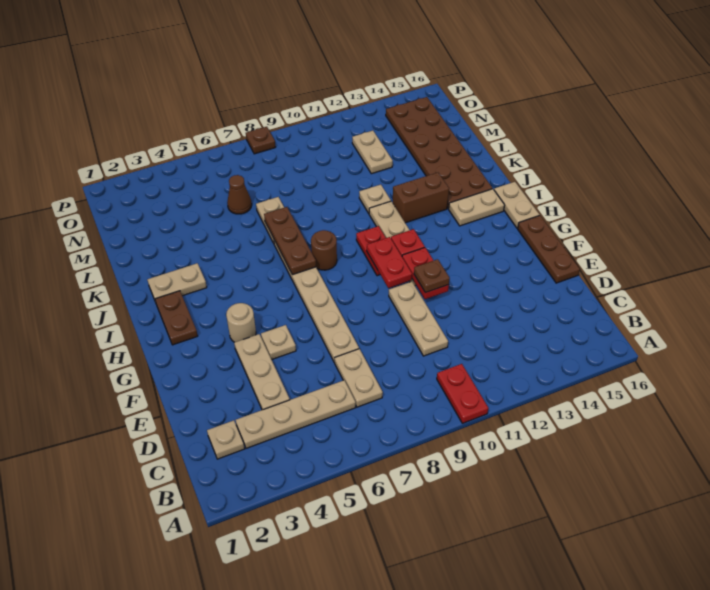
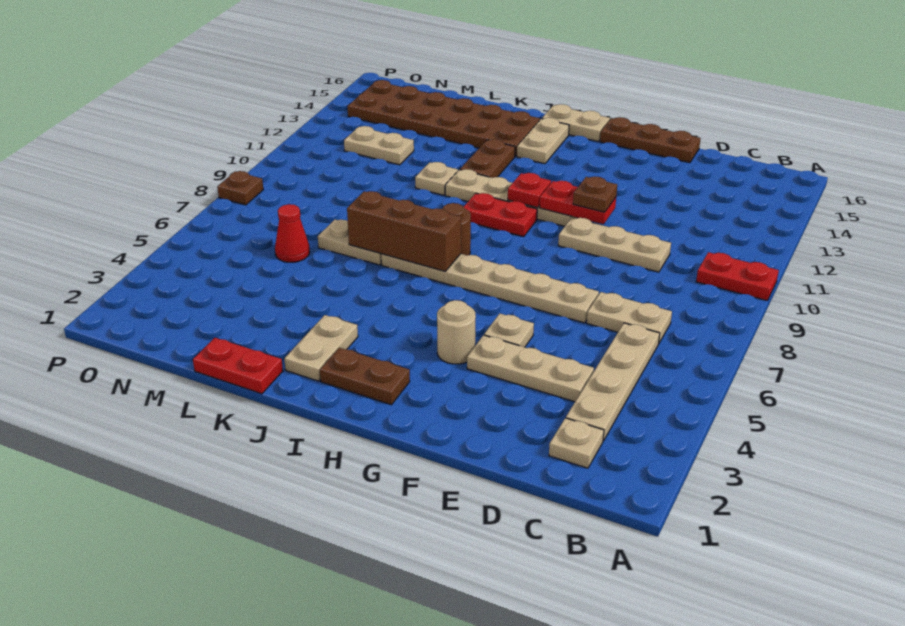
red plate G10:H10 level 2 -> red plate K1:L1 level 1
brown plate I7:K7 level 2 -> brown brick I7:K7 level 2
brown brick J12:J13 level 1 -> brown plate J12:J13 level 1
brown cone M6 level 1 -> red cone M6 level 1

